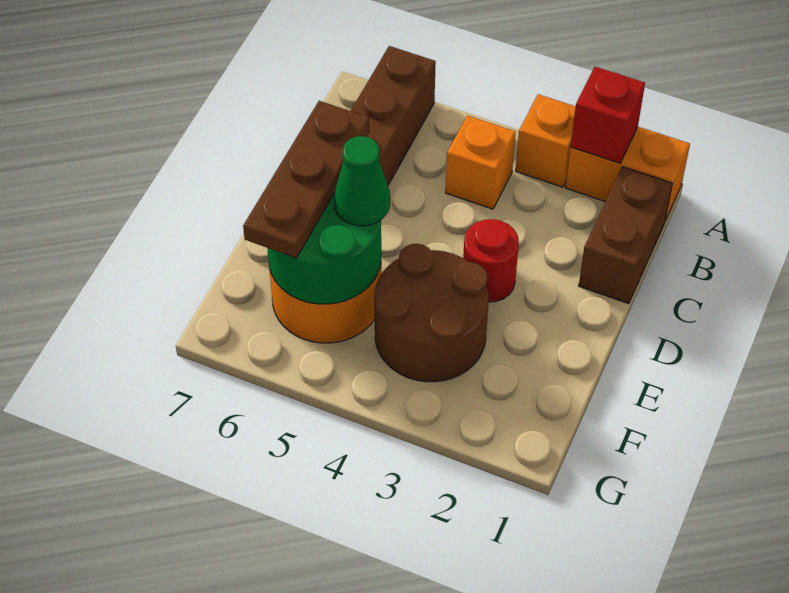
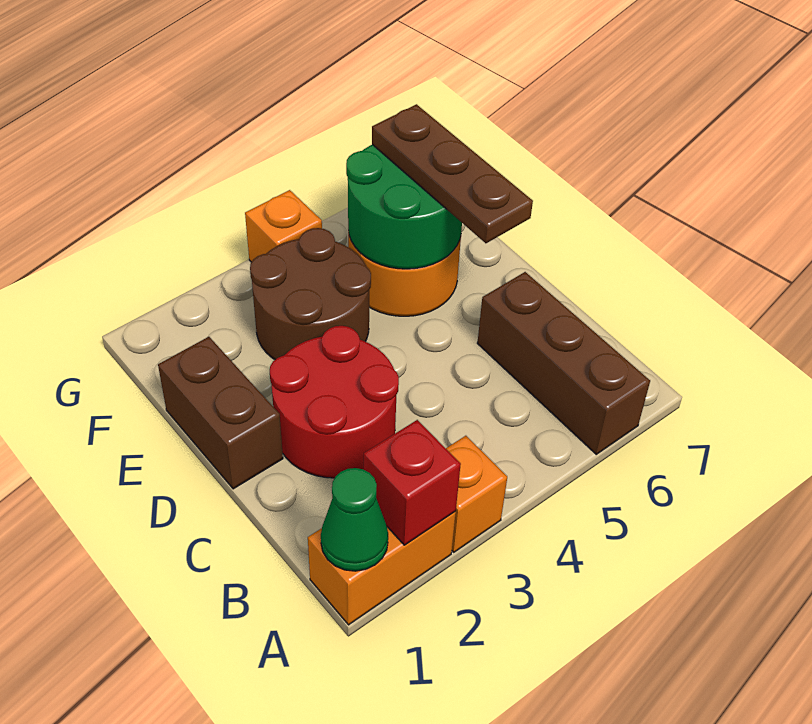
brown brick B1:C1 level 1 -> brown brick D1:E1 level 1
orange brick B4 level 1 -> orange brick G4 level 1
red round brick D3 level 1 -> red round brick C2:D3 level 1
green cone E5 level 3 -> green cone A1 level 2

